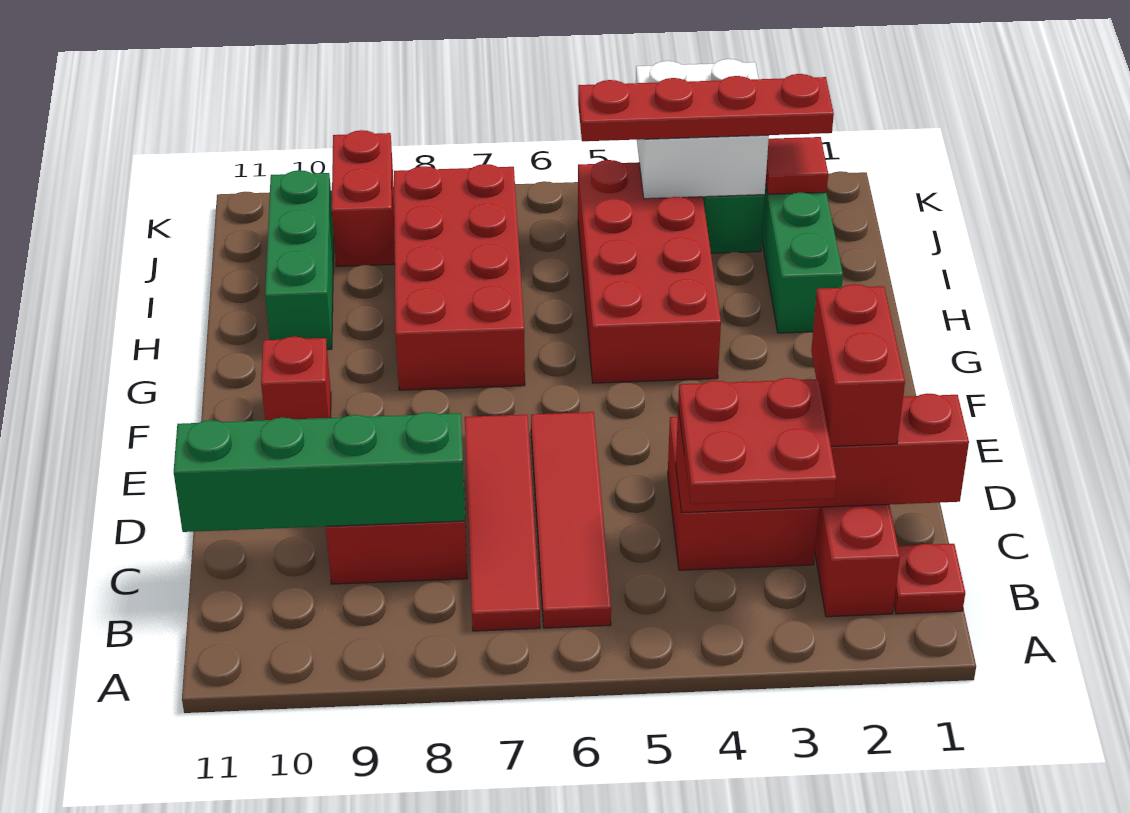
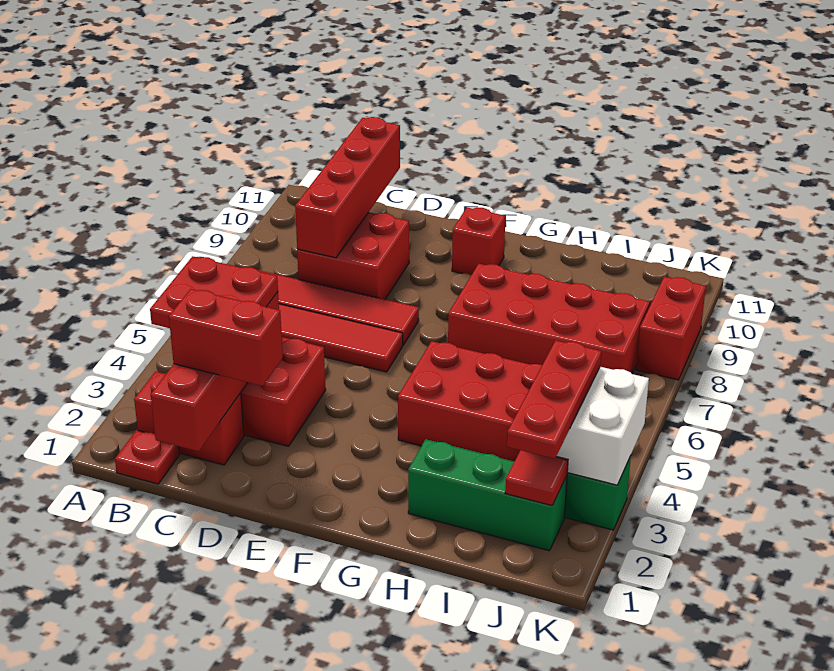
green brick C8:C11 level 2 -> red brick C8:C11 level 2
green brick H10:J10 level 1 -> none
red plate J2:J5 level 3 -> red plate J2:J4 level 3
red brick J9:K9 level 1 -> red brick K8:K9 level 1

